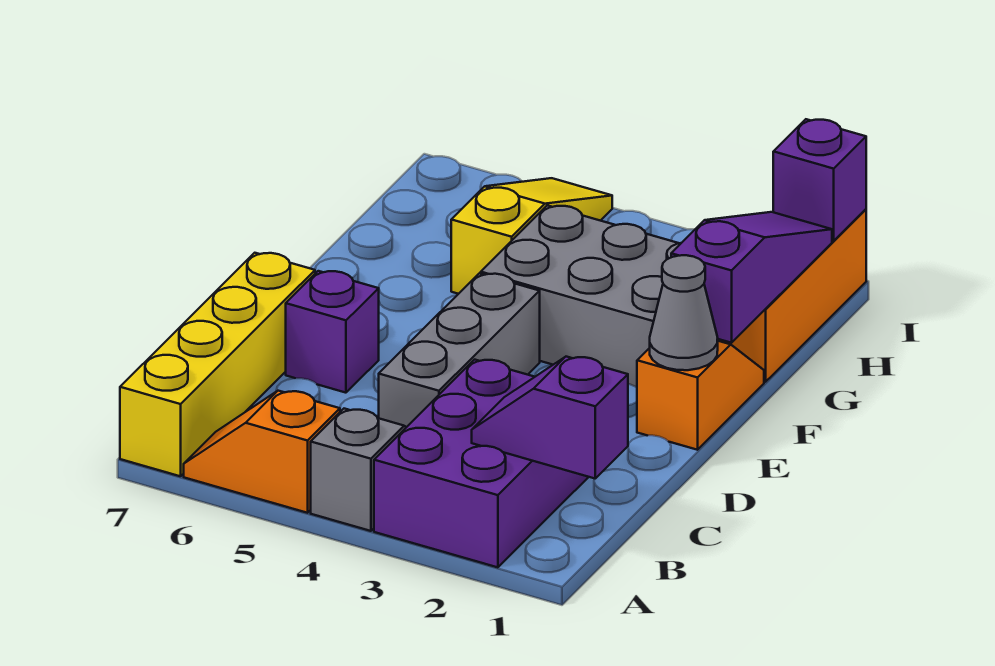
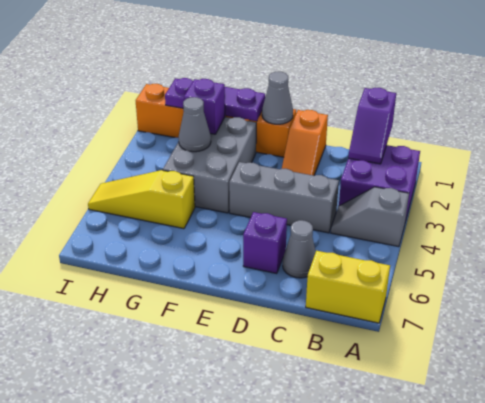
purple brick A2:C3 level 1 -> purple brick A2:B3 level 1
orange slope A5:A6 level 1 top 5 -> orange slope D1:D2 level 1 top 1
yellow brick A7:D7 level 1 -> yellow brick A7:B7 level 1
none -> grey cone C6 level 1
purple slope F1:H1 level 2 top F -> purple plate F1:H1 level 2
none -> grey cone G3 level 2
purple brick I1 level 2 -> purple brick G2 level 2

